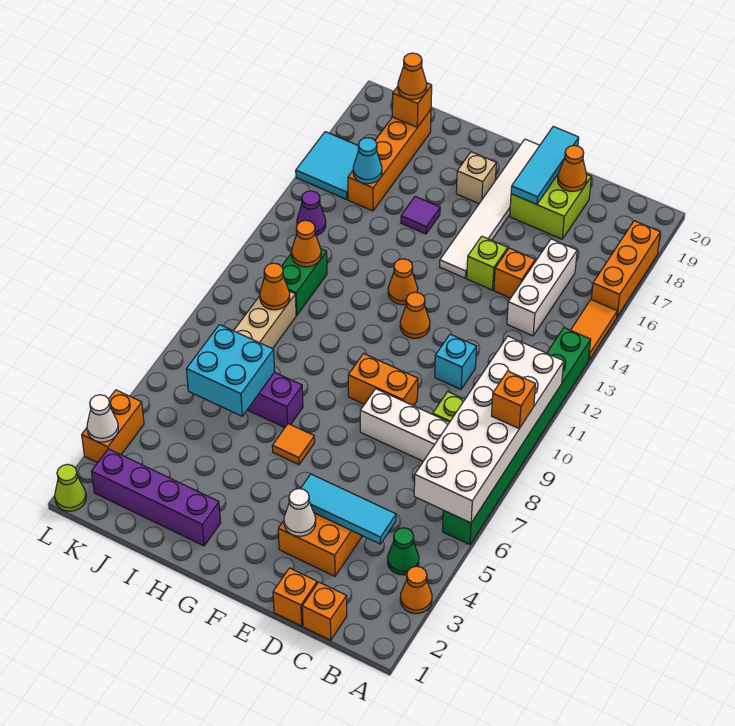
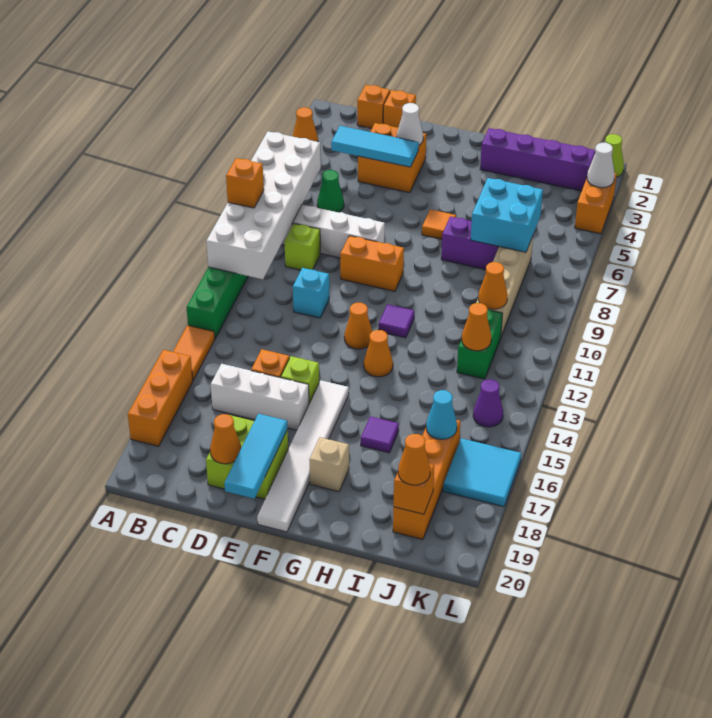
green cone B4 level 1 -> green cone C6 level 1
white brick C14:C16 level 1 -> white brick C16:E16 level 1
none -> purple tile G11 level 1

